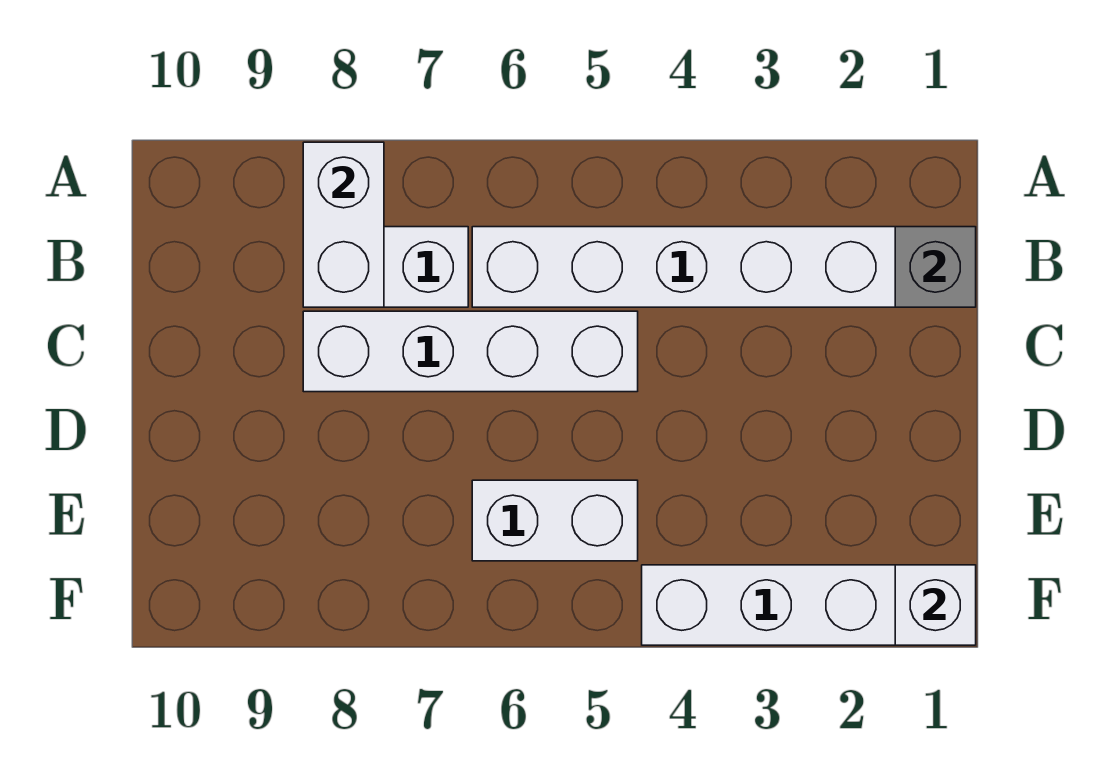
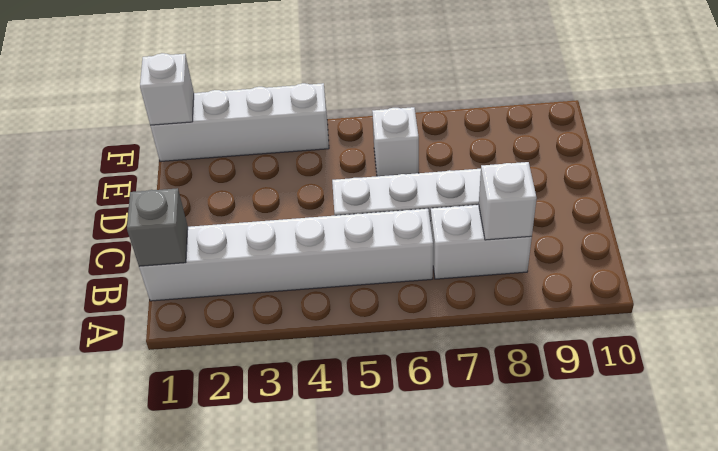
white brick A8:B8 level 2 -> white brick B8 level 2
white brick E5:E6 level 1 -> white brick E6 level 1

